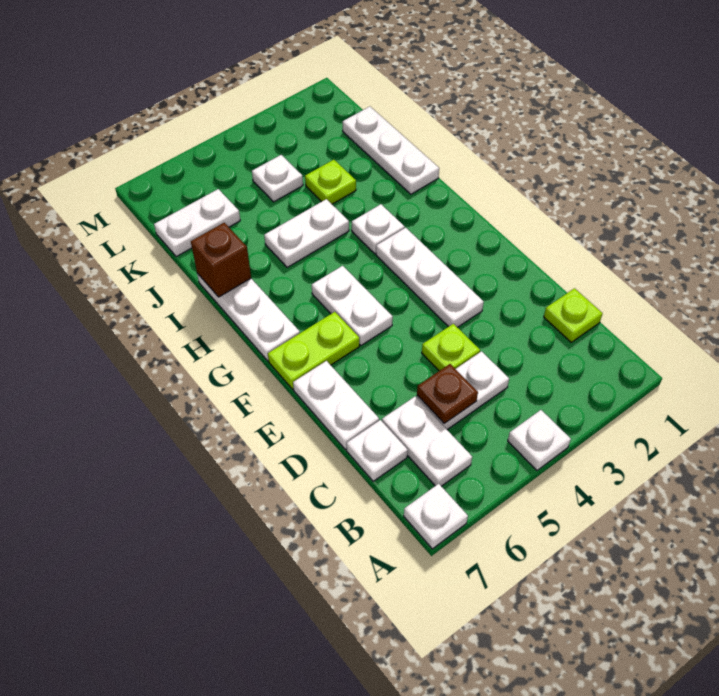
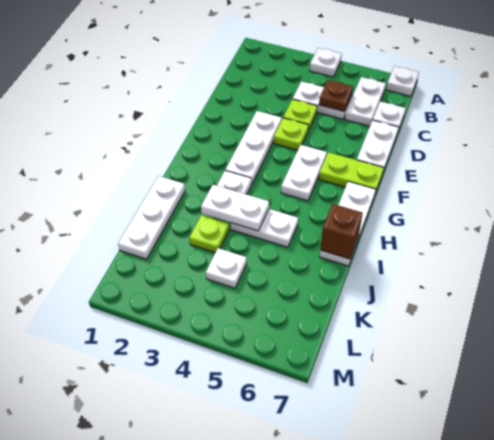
lime plate C1 level 1 -> lime plate E4 level 1
white plate K6:K7 level 1 -> white plate I3:I4 level 2

